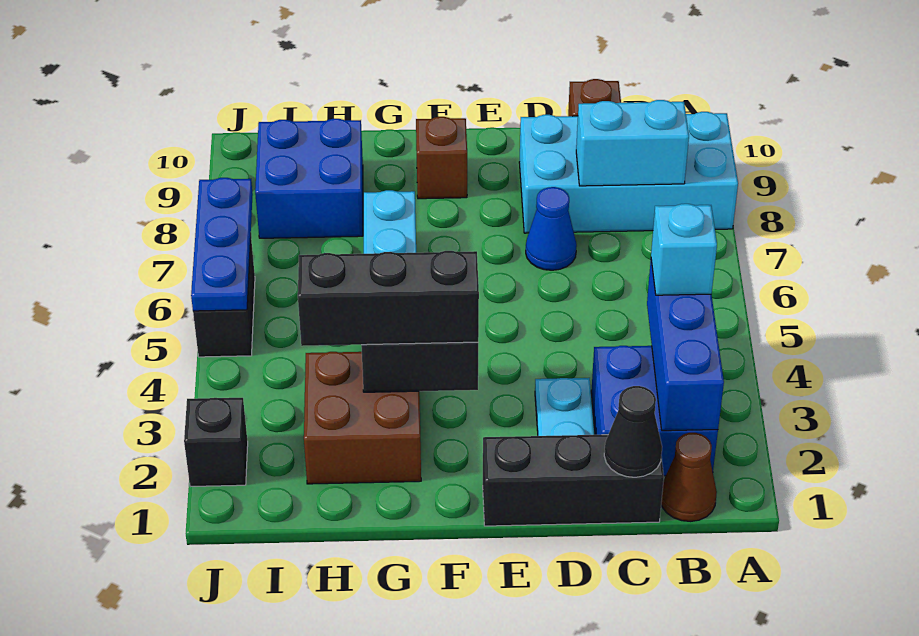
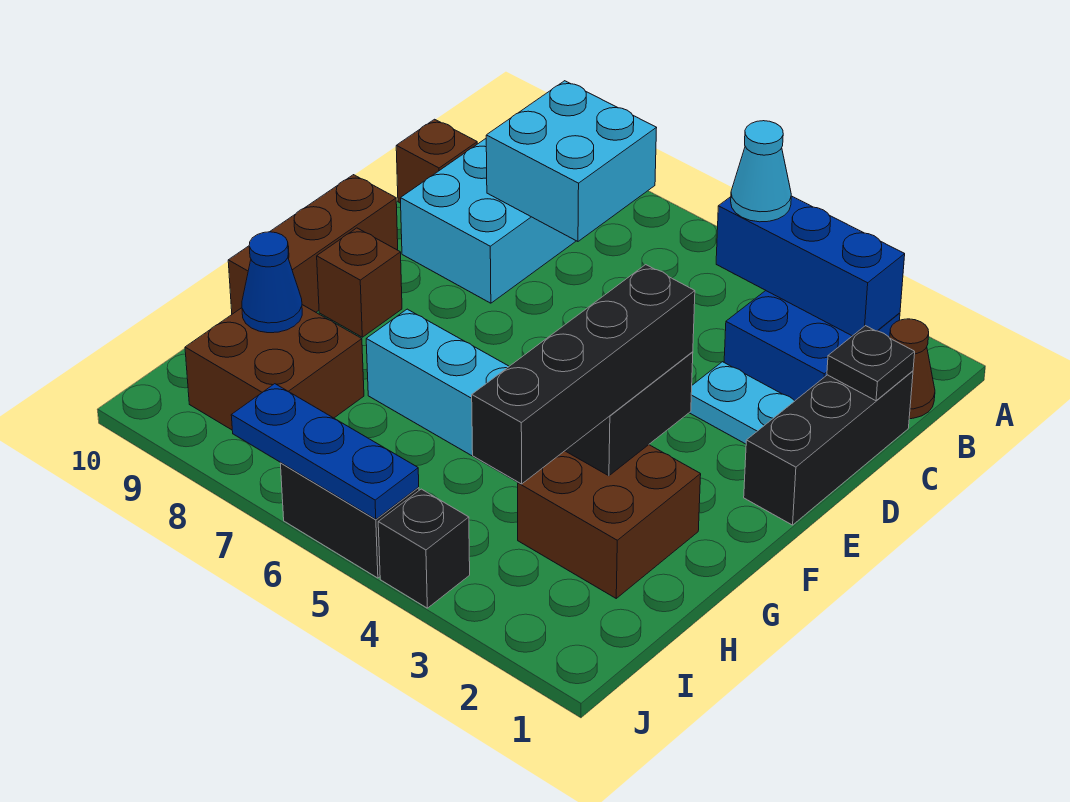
cyan brick B4 level 3 -> cyan cone B4 level 3
cyan brick B8:C8 level 2 -> cyan brick B7:C8 level 2
black cone C1 level 2 -> black plate C1 level 2
blue cone D7 level 1 -> blue cone H9 level 2
none -> brown brick E10:G10 level 1
black brick F3:H3 level 3 -> black brick F3:I3 level 3
blue brick H8:I9 level 1 -> brown brick H8:I9 level 1
black brick J2 level 1 -> black brick J4 level 1

